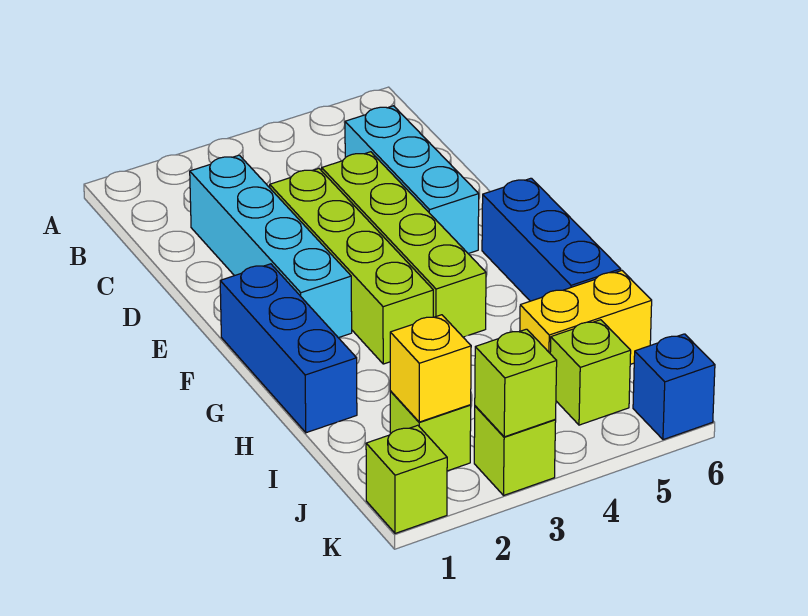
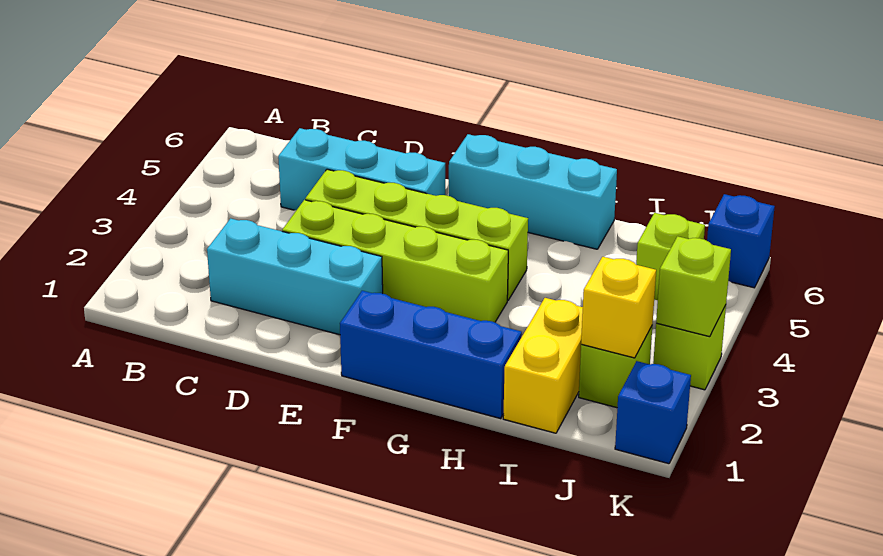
cyan brick C2:F2 level 1 -> cyan brick C2:E2 level 1
blue brick F6:H6 level 1 -> cyan brick F6:H6 level 1
yellow brick I5:I6 level 1 -> yellow brick I1:I2 level 1
lime brick K1 level 1 -> blue brick K1 level 1

